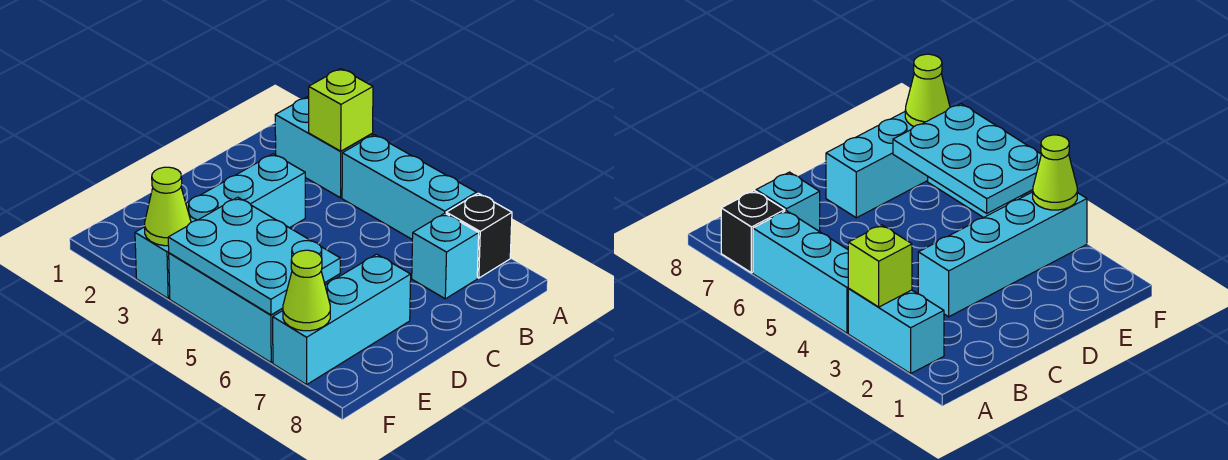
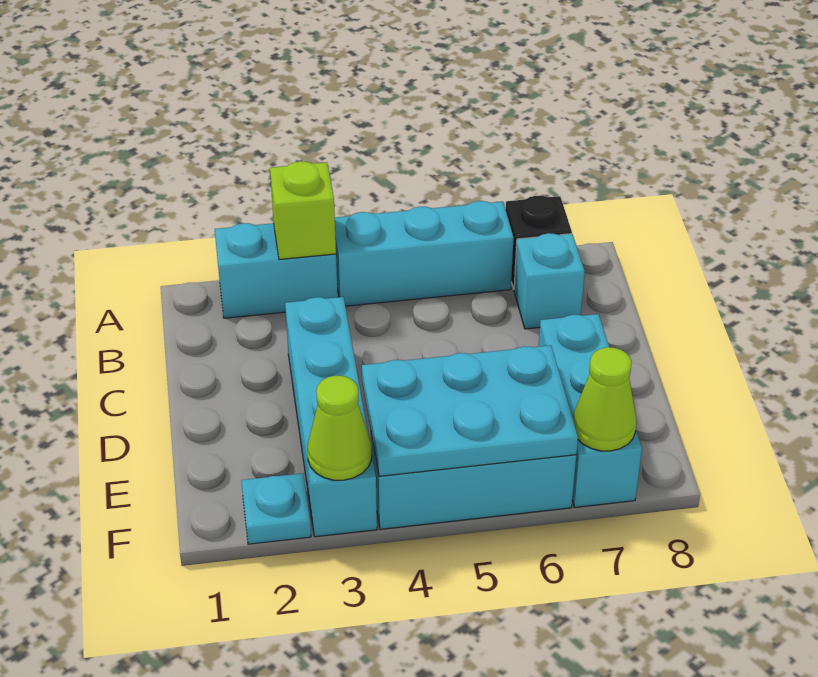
none -> cyan plate F2 level 1

